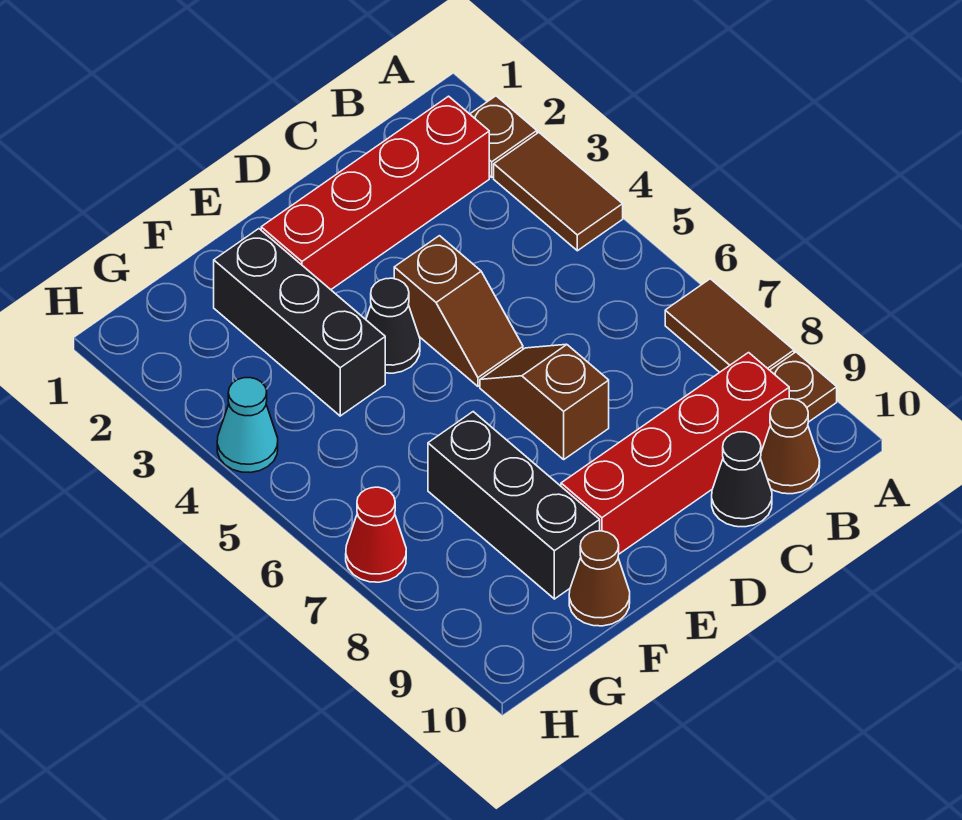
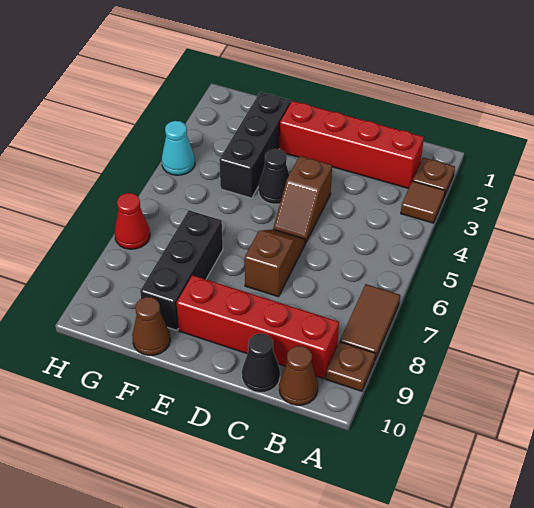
brown tile A3:A4 level 1 -> brown tile A3 level 1

